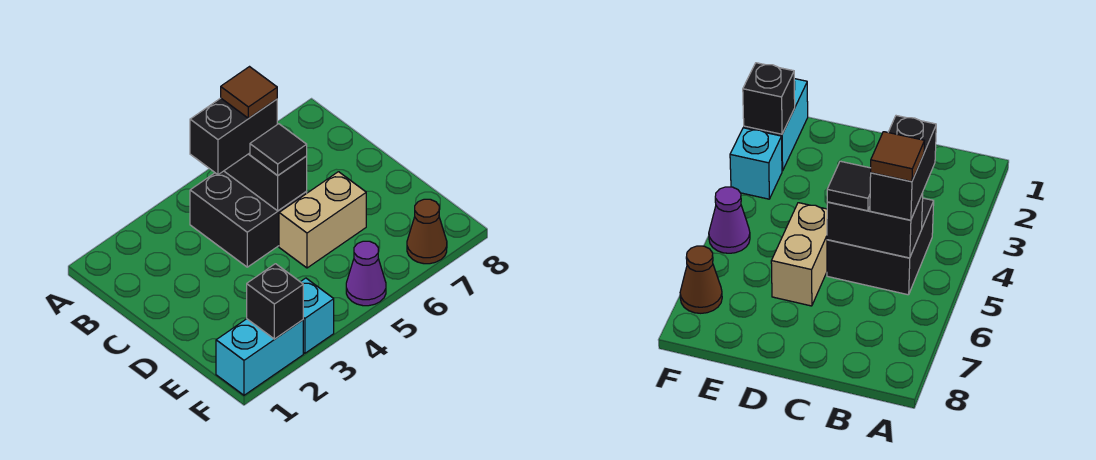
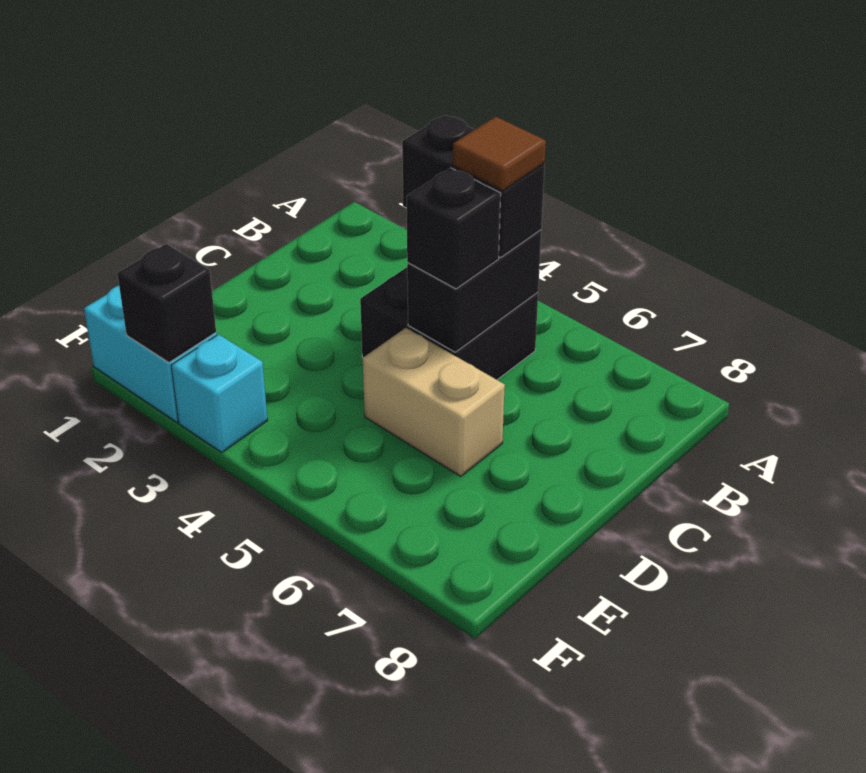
black tile C5 level 3 -> black brick C5 level 3
purple cone F5 level 1 -> none
brown cone F7 level 1 -> none

